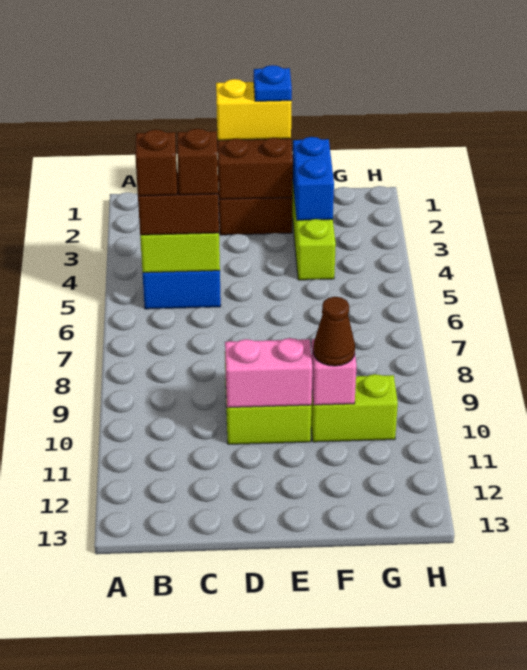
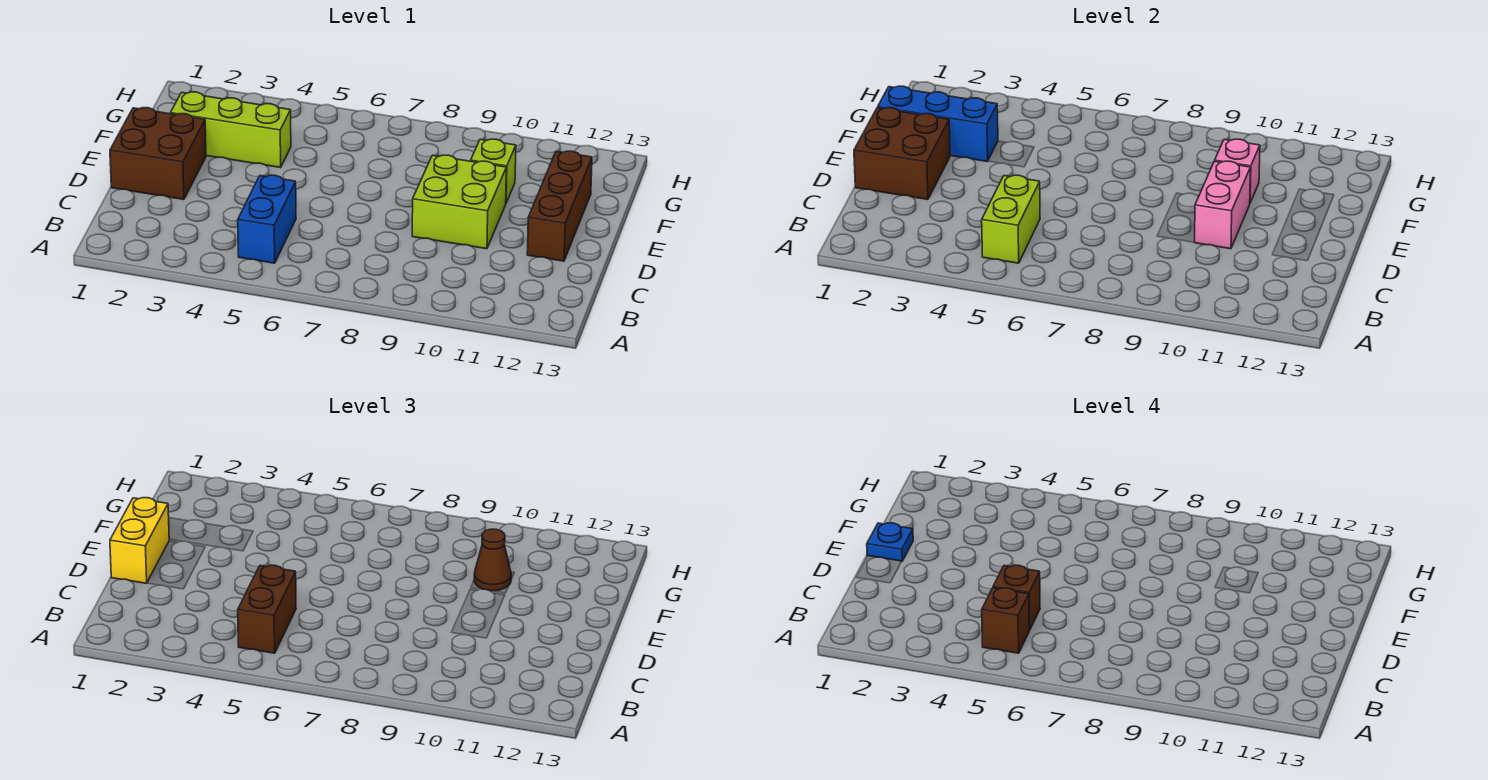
none -> brown brick D12:F12 level 1
blue brick F2:F3 level 2 -> blue brick F1:F3 level 2
lime brick F10:G10 level 1 -> lime brick F10 level 1

